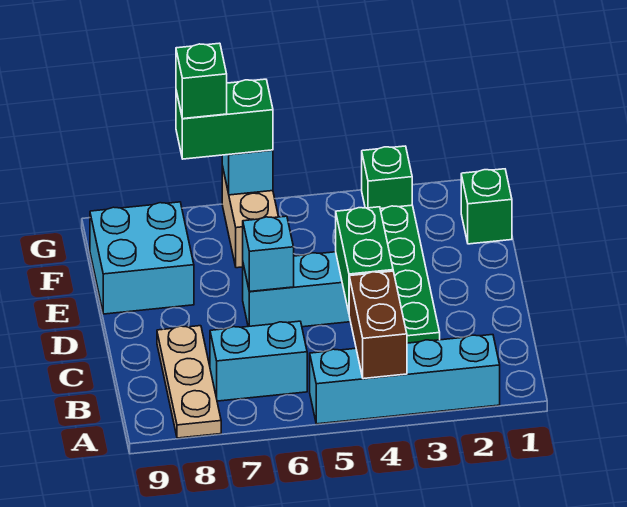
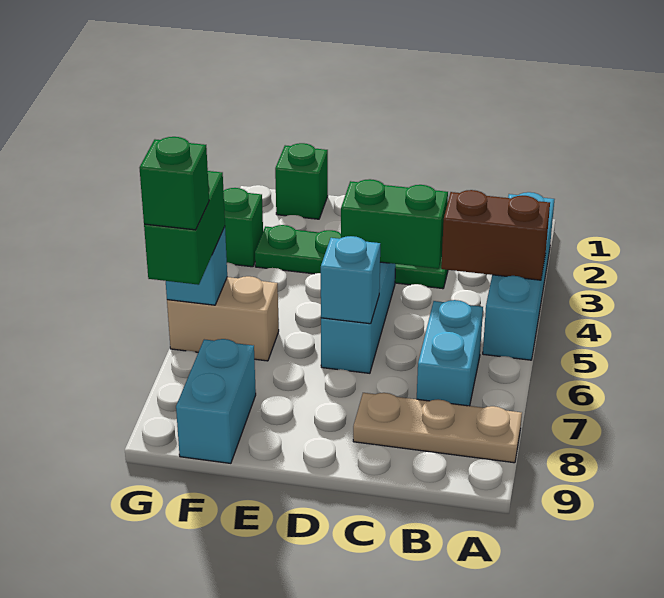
cyan brick E8:F9 level 1 -> cyan brick F8:F9 level 1

